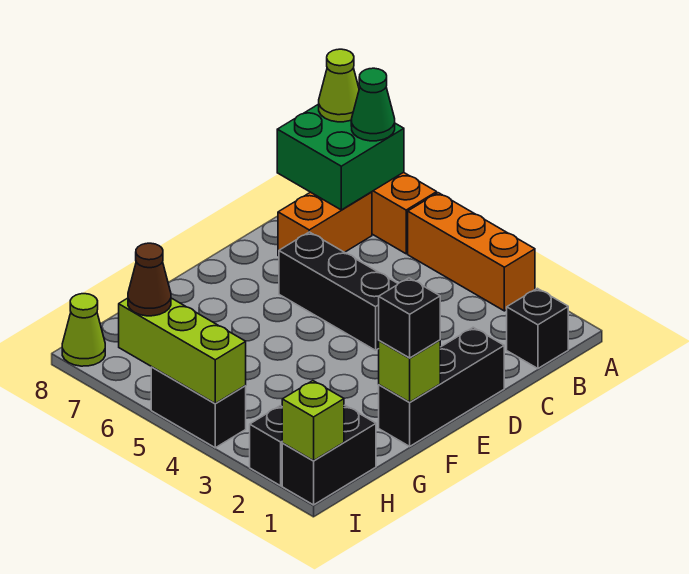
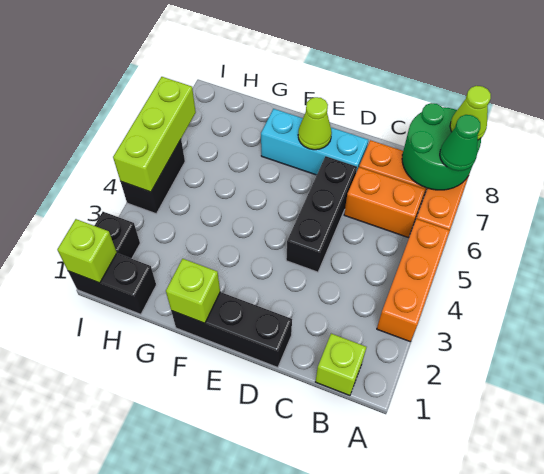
green brick A7:B8 level 2 -> green round brick A7:B8 level 2
black brick B1 level 1 -> lime brick B1 level 1
none -> orange brick B6:C6 level 1
none -> cyan brick D7:F7 level 1
black brick F1 level 3 -> none
brown cone I6 level 3 -> none
lime cone I8 level 1 -> lime cone E7 level 2

